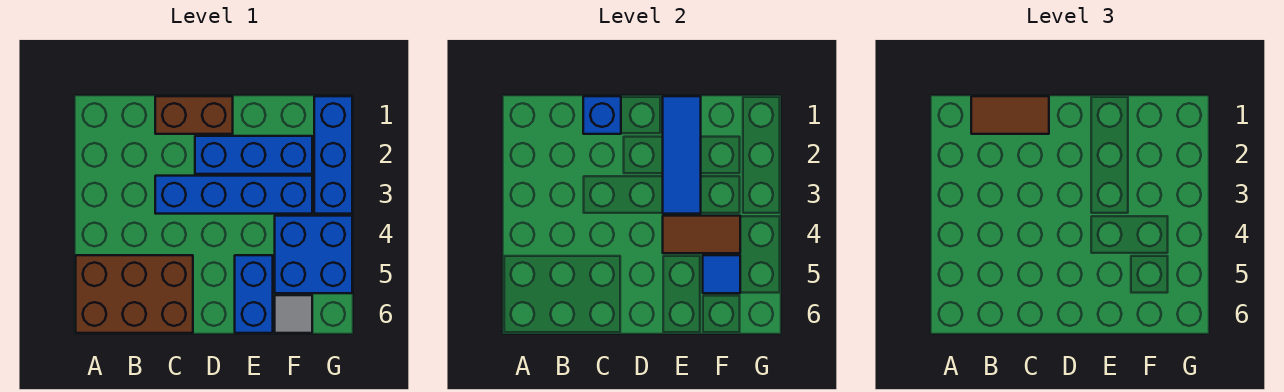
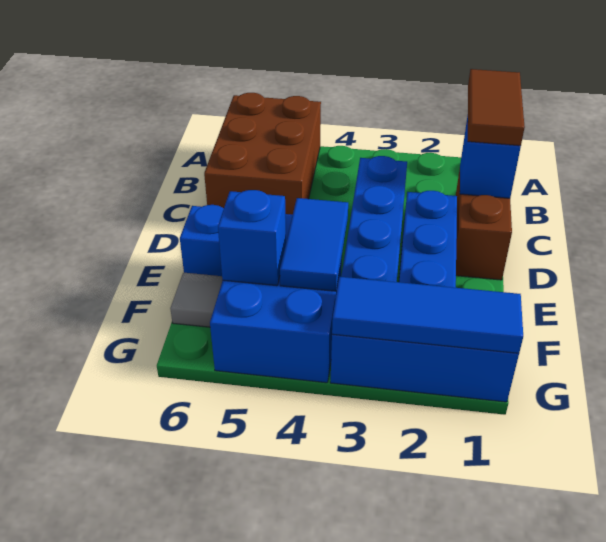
blue tile E1:E3 level 2 -> blue tile G1:G3 level 2
brown tile E4:F4 level 2 -> blue tile E4:F4 level 2
blue tile F5 level 2 -> blue brick F5 level 2

